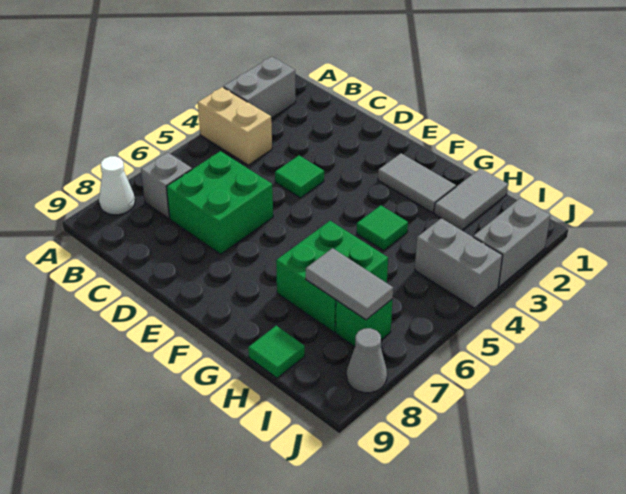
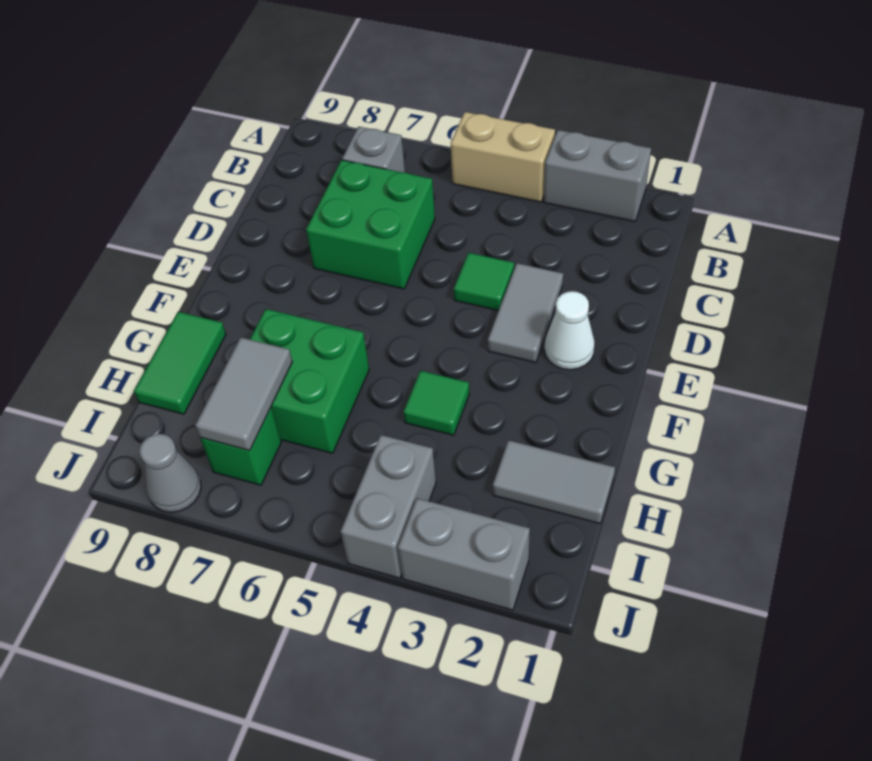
tan brick A4:B4 level 1 -> tan brick A4:A5 level 1
white cone A8 level 1 -> white cone E2 level 1
grey tile F2:G2 level 1 -> grey tile D3:E3 level 1
green tile H9 level 1 -> green tile G9:H9 level 1

